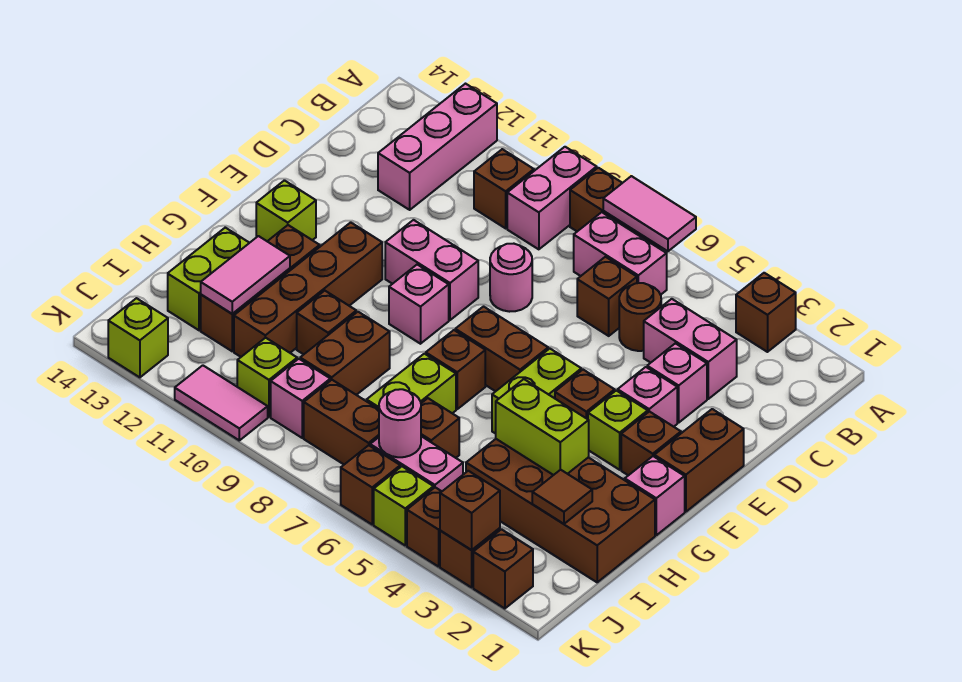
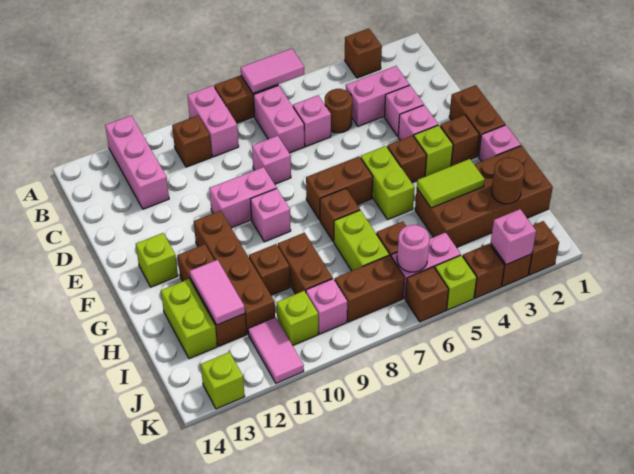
pink brick B6:B7 level 1 -> pink brick B7:C7 level 1
brown brick C6 level 1 -> pink brick C6 level 1
pink round brick D8 level 1 -> pink brick D8 level 1
lime brick H3:H4 level 2 -> lime tile H3:H4 level 2
brown tile I2 level 2 -> brown round brick I2 level 2
brown brick K3 level 2 -> pink brick K3 level 2
pink tile K10:K11 level 1 -> pink tile J11:K11 level 1

